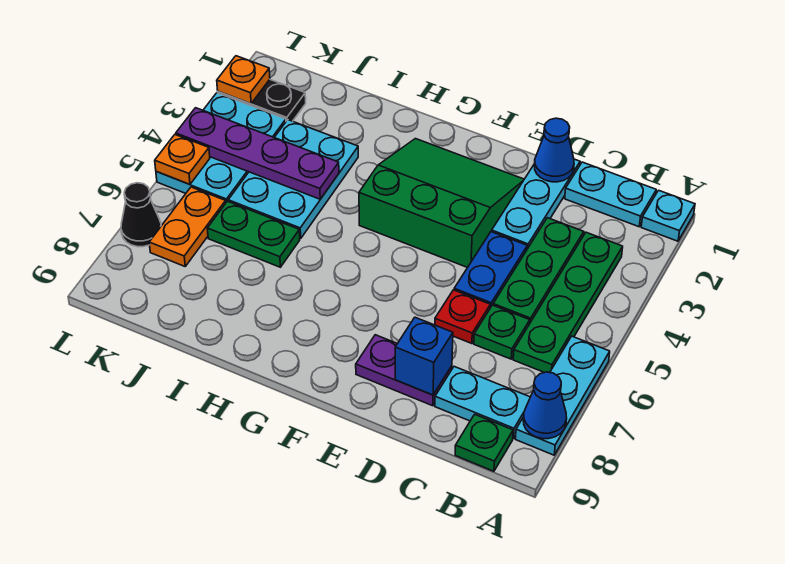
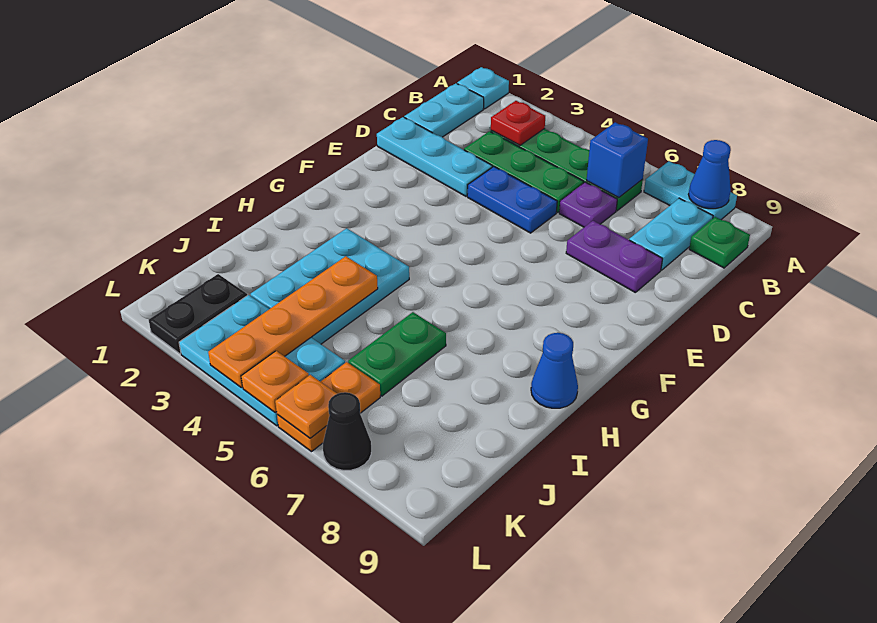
cyan plate A6:A8 level 1 -> cyan plate A7:A8 level 1
green plate C6 level 1 -> purple plate C6 level 1
blue cone D1 level 2 -> blue cone H9 level 1
red plate D6 level 1 -> red plate B3 level 2
purple plate D8:E8 level 1 -> purple plate D7:D8 level 1
blue brick D8 level 2 -> blue brick B6 level 2
green slope E2:G4 level 1 top 4 -> none
cyan plate I3:J5 level 1 -> cyan plate H3:J4 level 1
purple plate I4:L4 level 2 -> orange plate I4:L4 level 2
orange plate K6:K7 level 1 -> orange plate K6:L6 level 1
orange plate L2 level 2 -> orange plate L6 level 2

